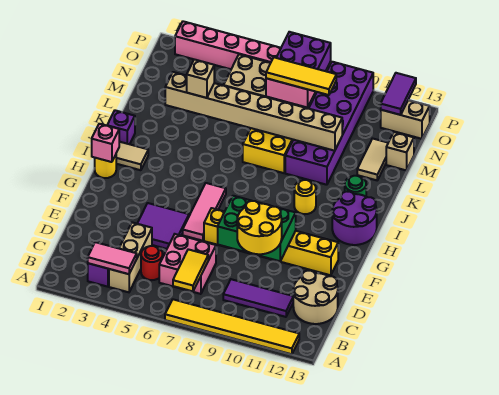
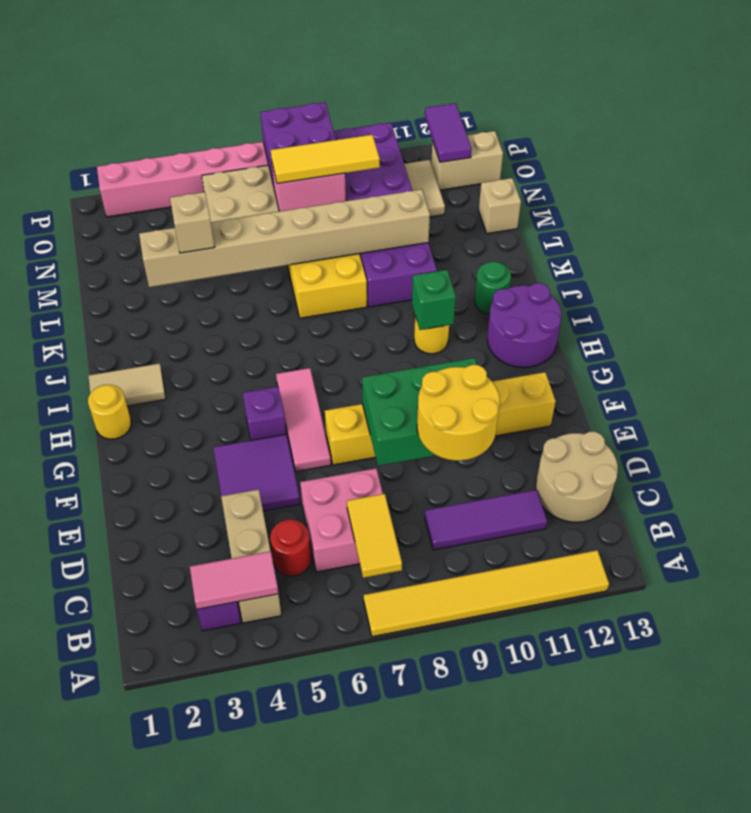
pink brick H1 level 2 -> none
none -> green brick I10 level 2
purple brick J1 level 1 -> purple brick G5 level 1
tan tile L12:M12 level 1 -> tan tile N11:O11 level 1

